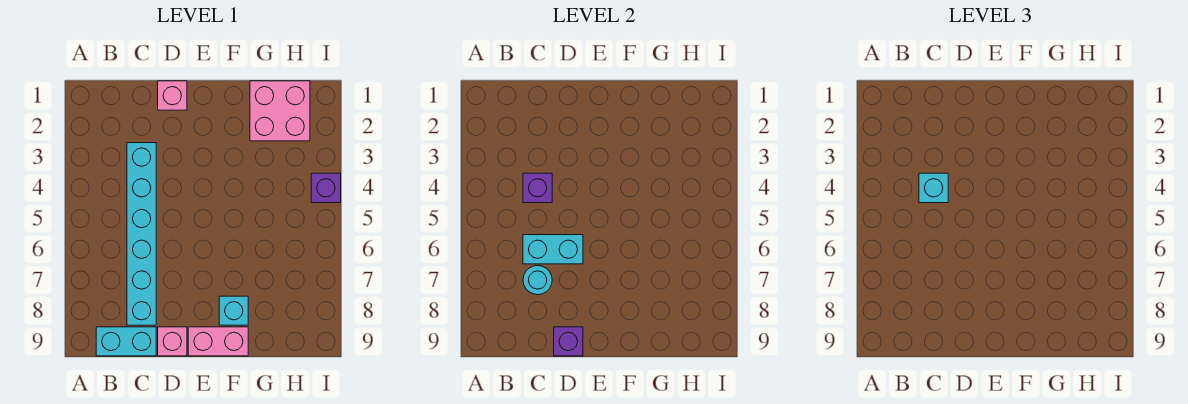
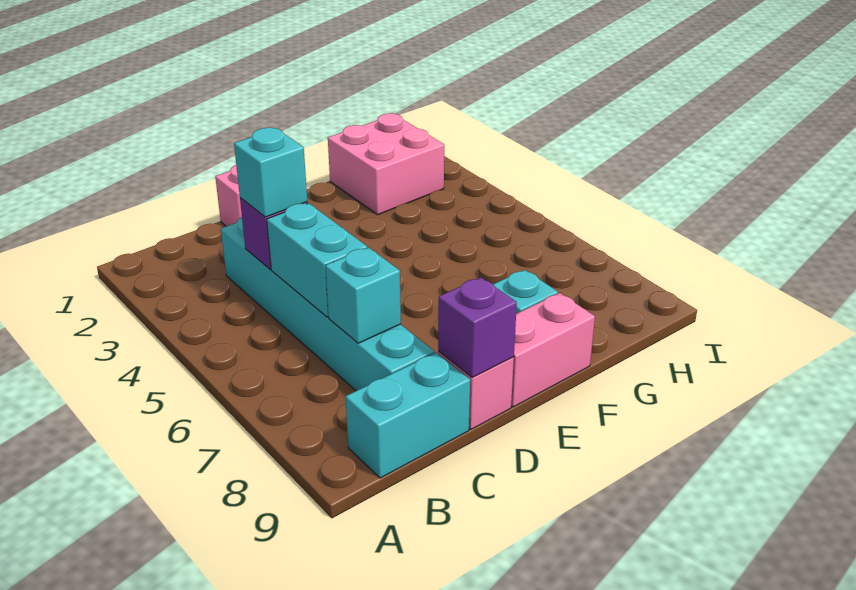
cyan brick C6:D6 level 2 -> cyan brick C5:C6 level 2
cyan round brick C7 level 2 -> cyan brick C7 level 2
purple brick I4 level 1 -> none

